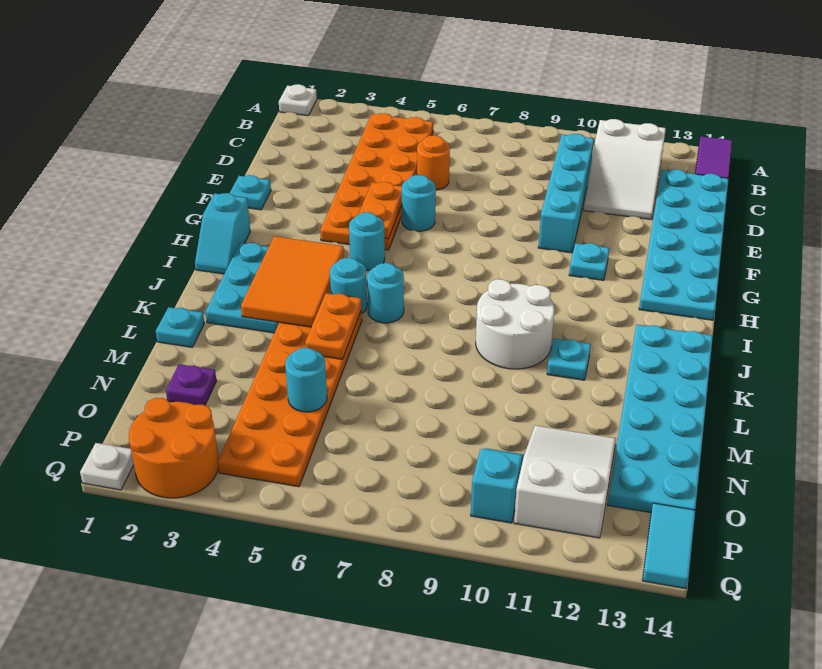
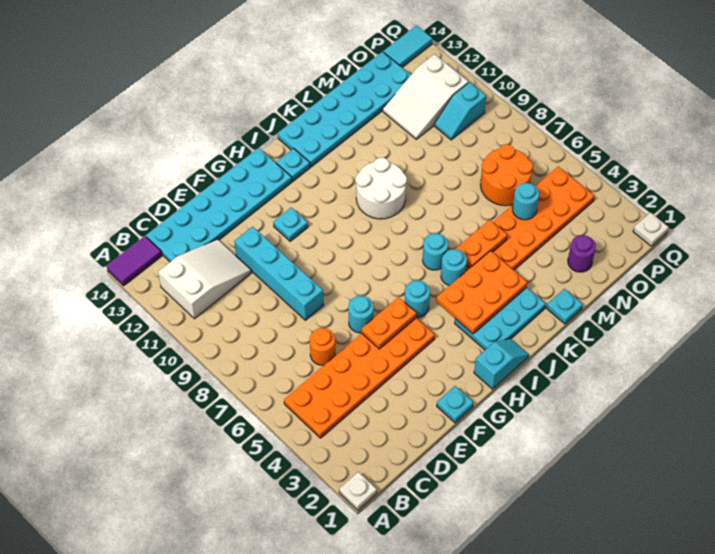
cyan brick C10:F10 level 1 -> cyan brick E8:E11 level 1
orange tile I3:K4 level 2 -> orange plate I3:K4 level 2
cyan plate K11 level 1 -> cyan plate I13 level 1
purple plate N2 level 1 -> purple round brick N2 level 1
orange round brick P2:Q3 level 1 -> orange round brick N6:O7 level 1

